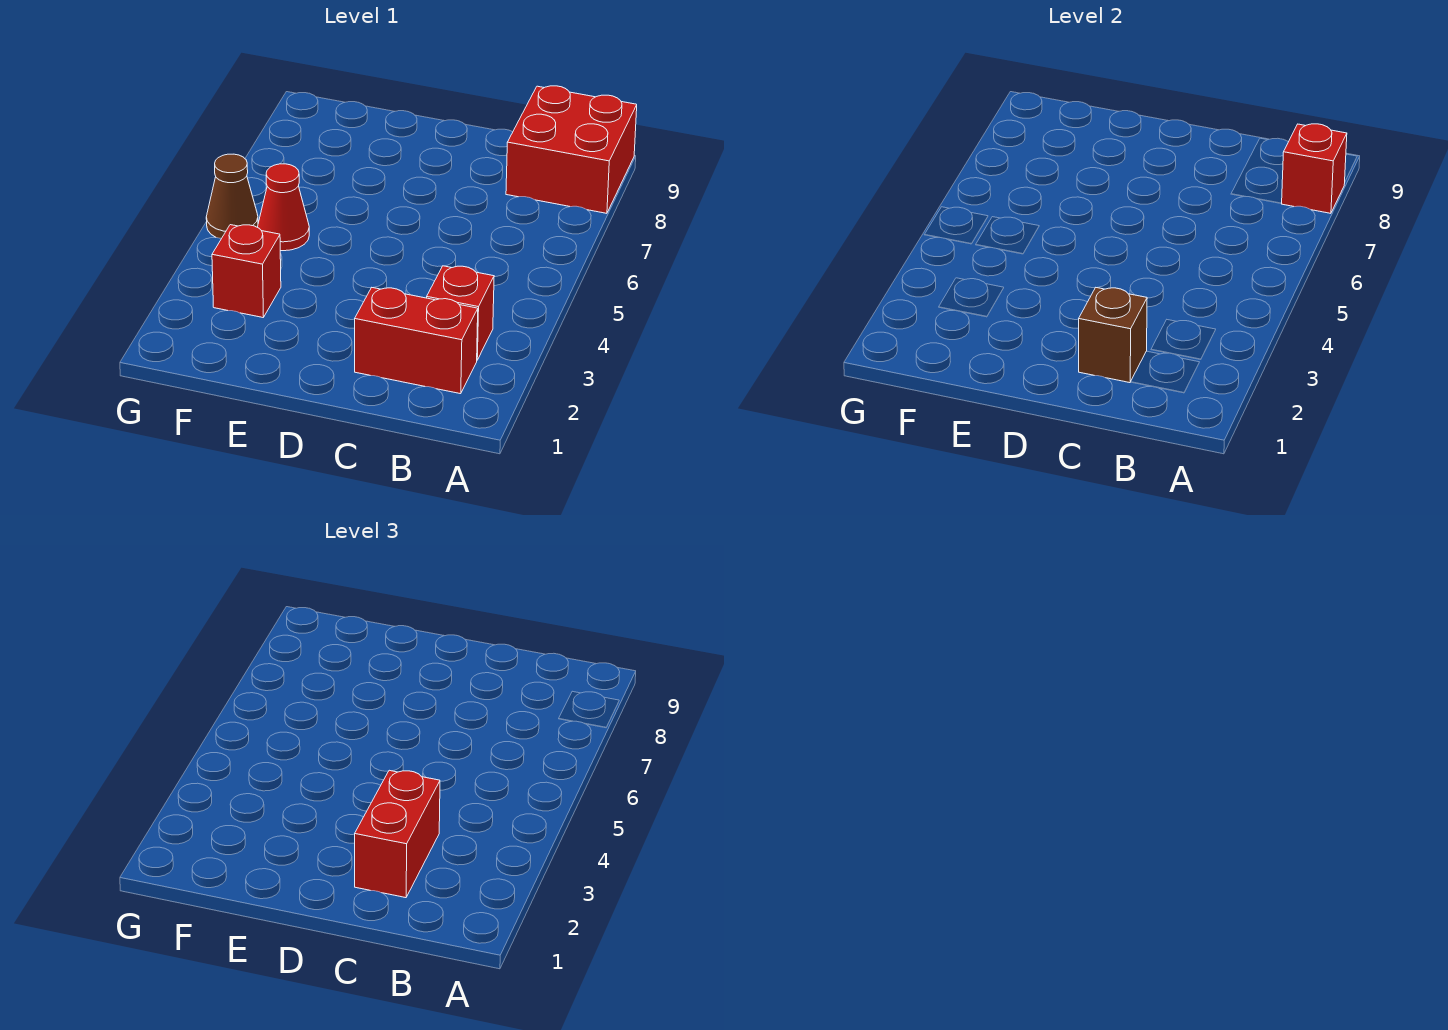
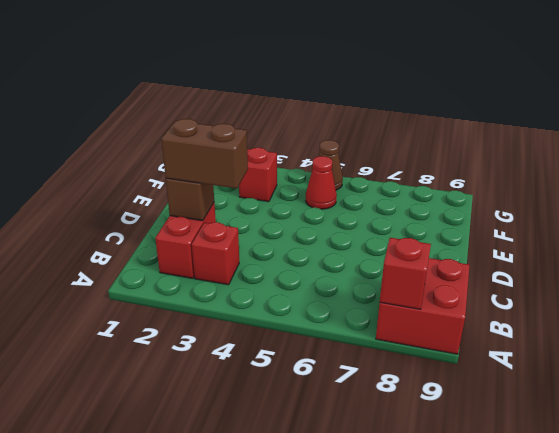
red brick C2:C3 level 3 -> brown brick C2:C3 level 3

